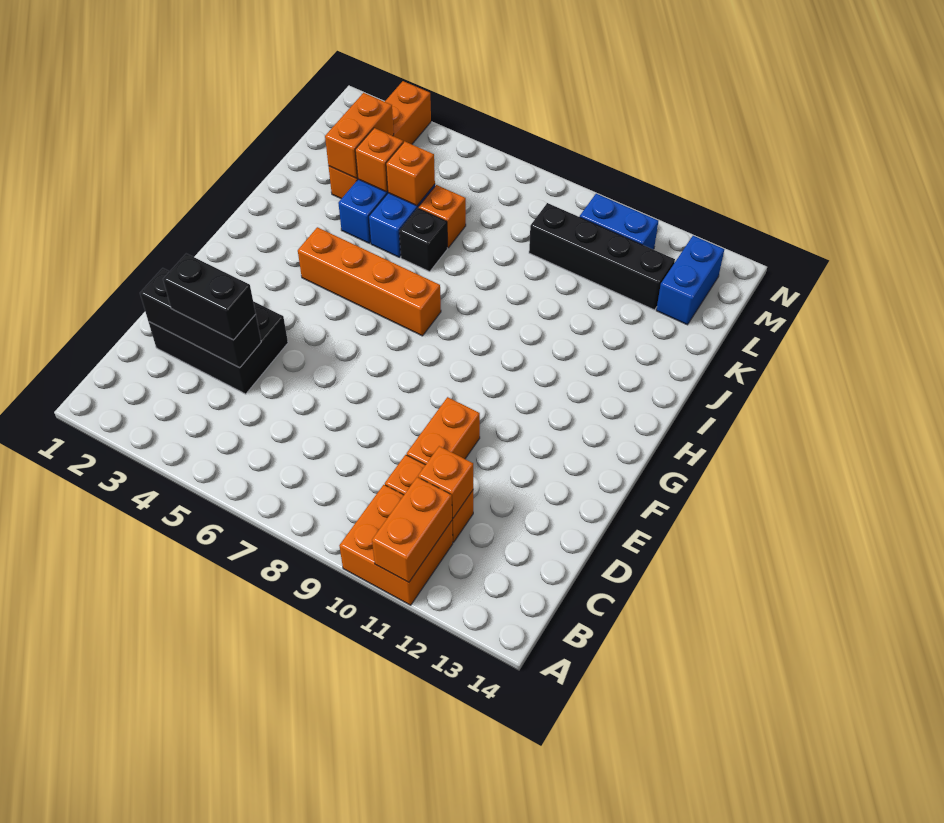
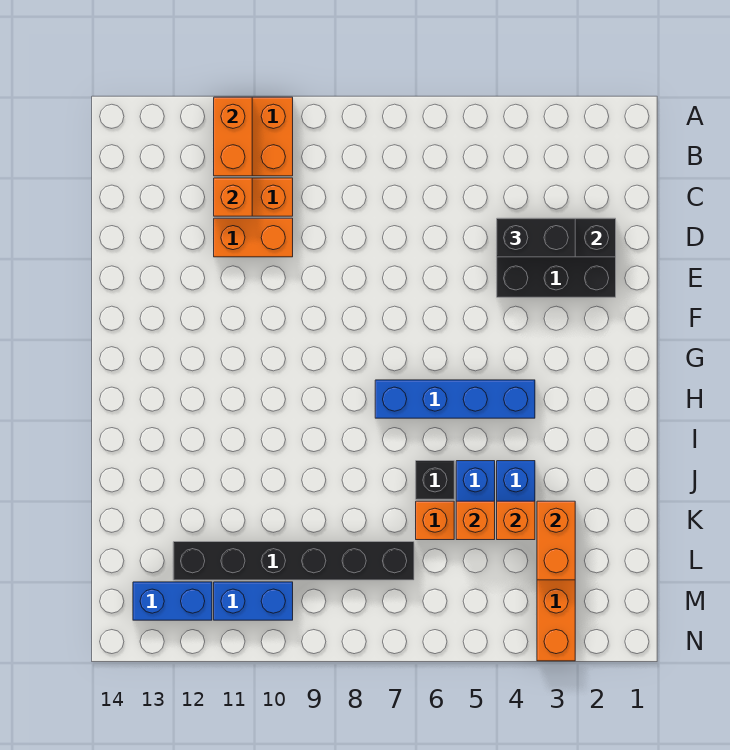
orange brick D10:E10 level 1 -> orange brick D10:D11 level 1
orange brick H4:H7 level 1 -> blue brick H4:H7 level 1
black brick L9:L12 level 1 -> black brick L7:L12 level 1
blue brick L13:M13 level 1 -> blue brick M12:M13 level 1

